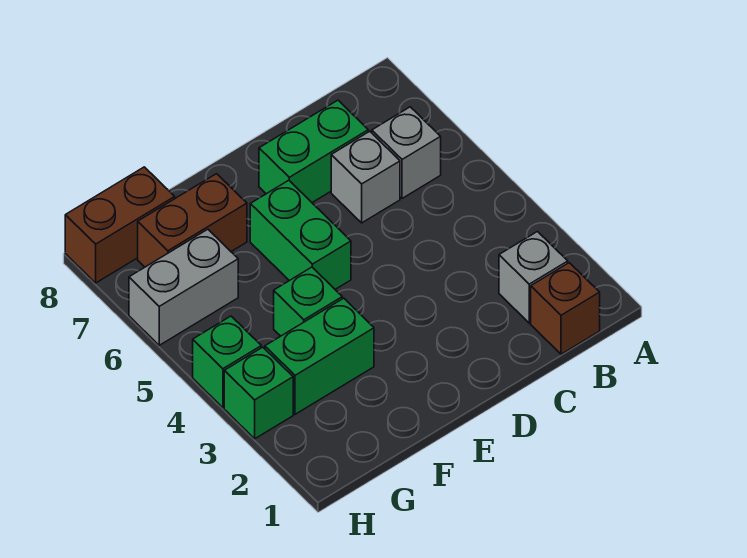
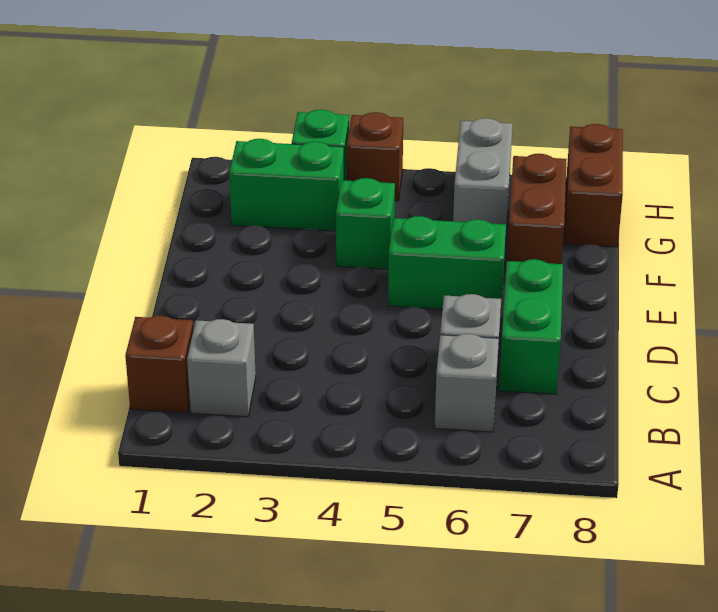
green brick F3:G3 level 1 -> green brick G2:G3 level 1
green brick H4 level 1 -> brown brick H4 level 1

